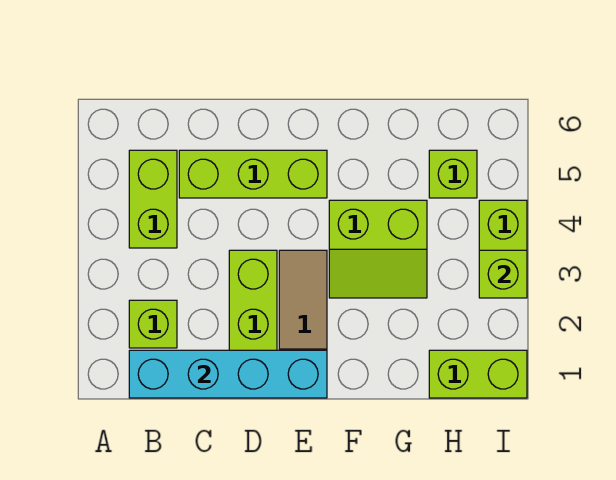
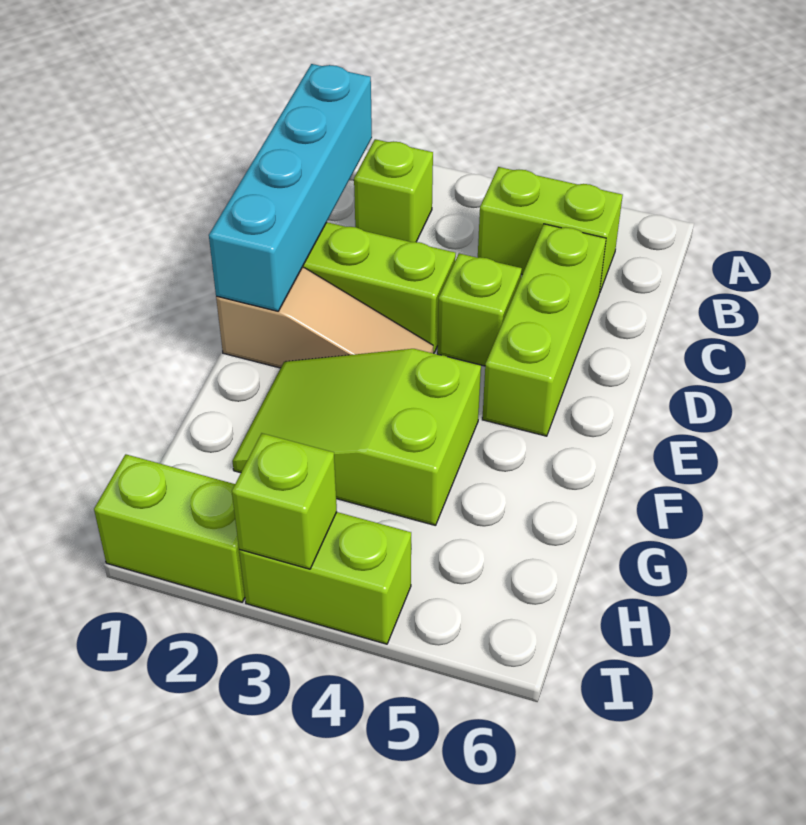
lime slope F3:G4 level 1 top 4 -> lime slope F2:G4 level 1 top 4
lime brick H1:I1 level 1 -> lime brick I1:I2 level 1
lime brick H5 level 1 -> lime brick D4 level 1

